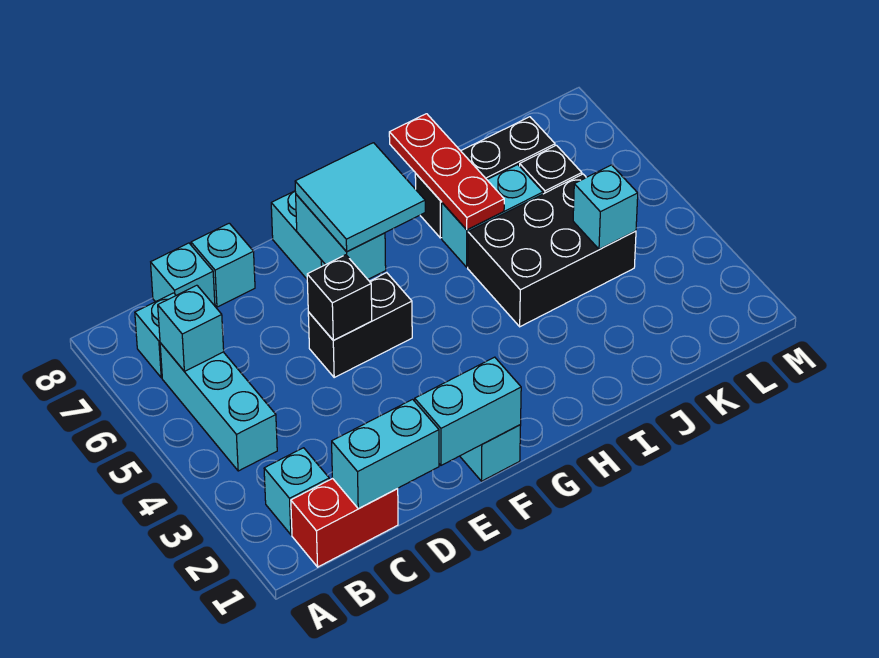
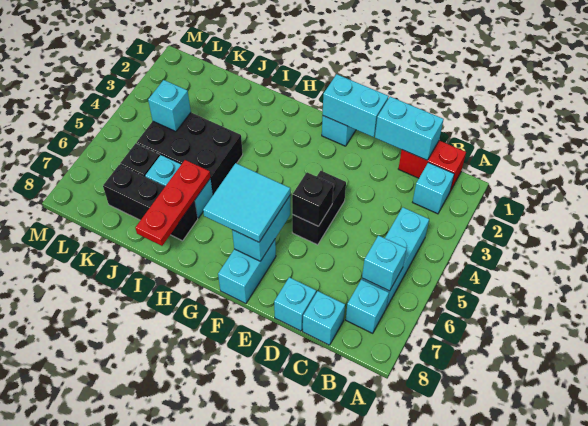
black brick E5:F5 level 1 -> black brick E4:E5 level 1

